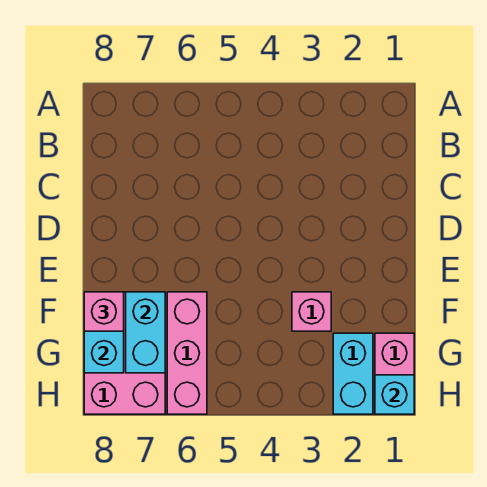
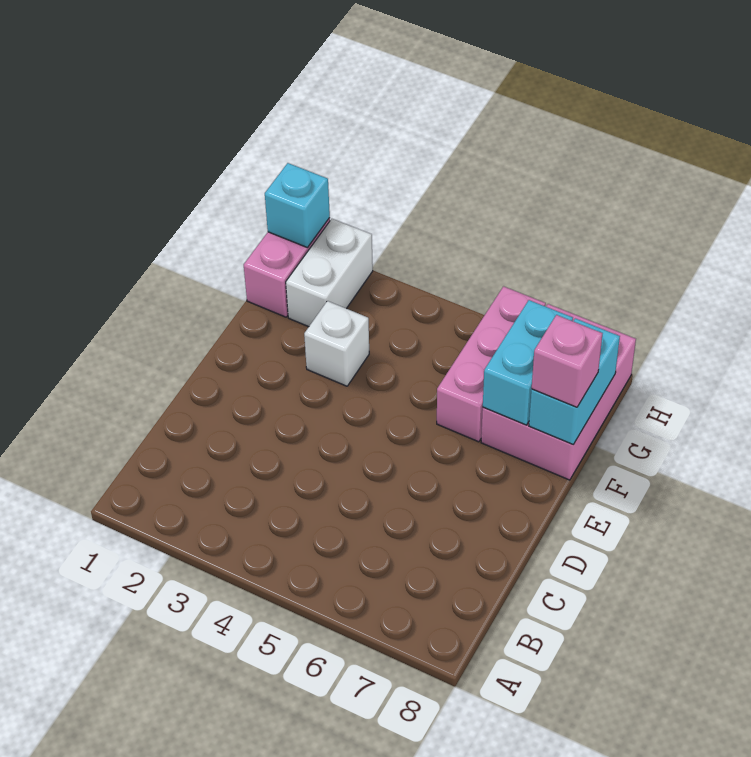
pink brick F3 level 1 -> white brick F3 level 1
cyan brick G2:H2 level 1 -> white brick G2:H2 level 1

